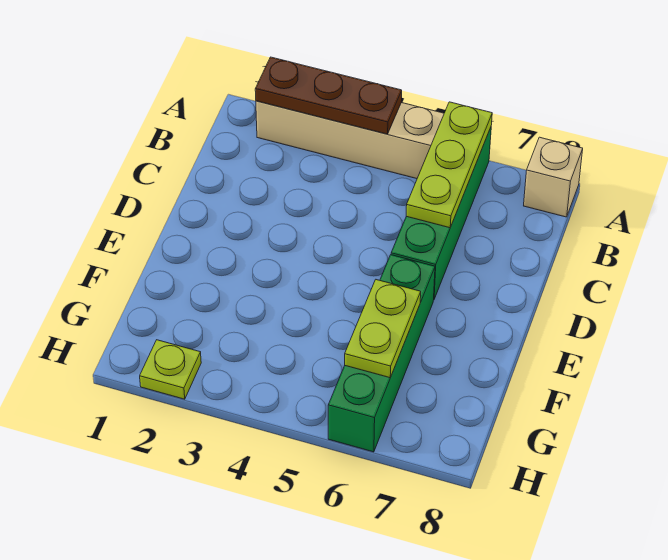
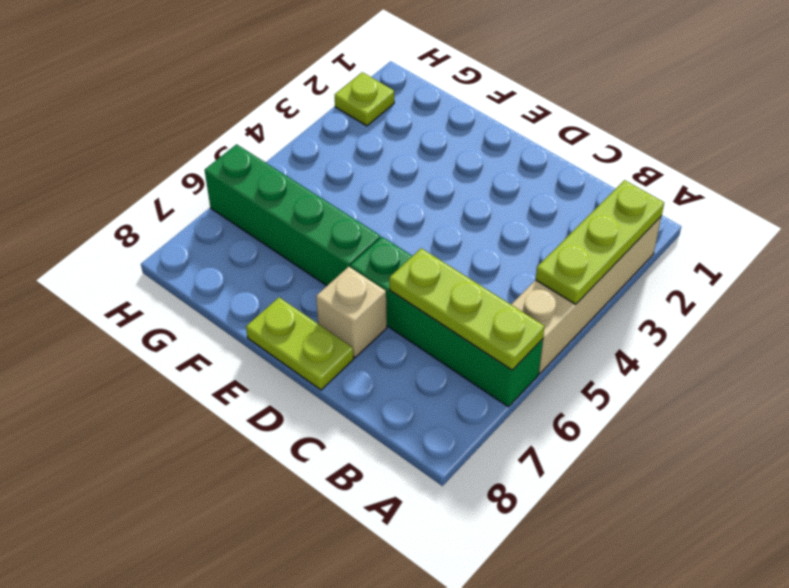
brown plate A2:A4 level 2 -> lime plate A2:A4 level 2
tan brick A8 level 1 -> tan brick D7 level 1
lime plate F6:G6 level 2 -> lime plate D8:E8 level 1

